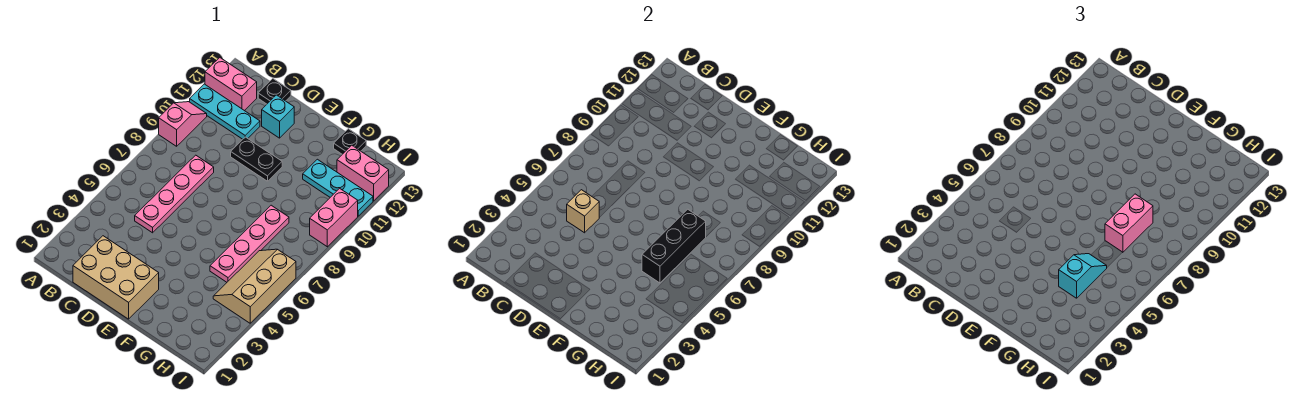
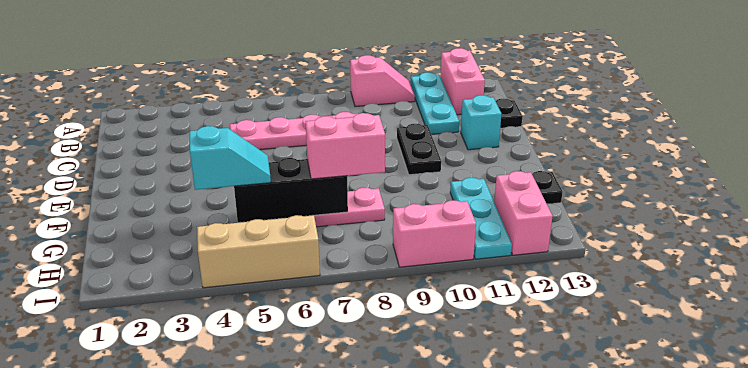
tan brick C1:E2 level 1 -> none
tan brick C5 level 2 -> none

